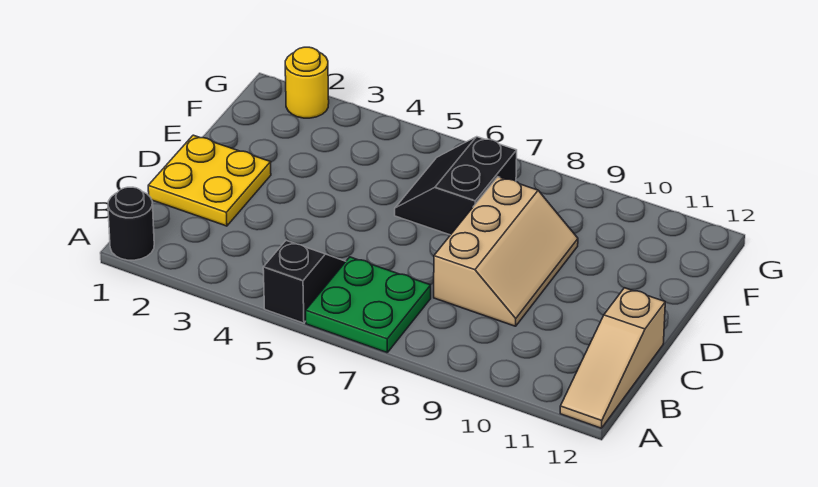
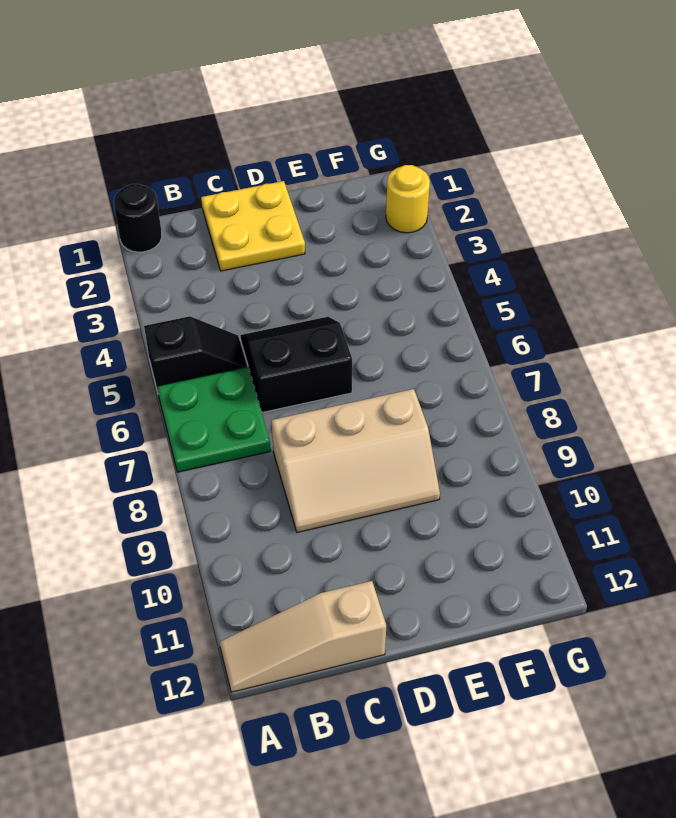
black slope E6:F7 level 1 top 7 -> black slope C5:D6 level 1 top 6

